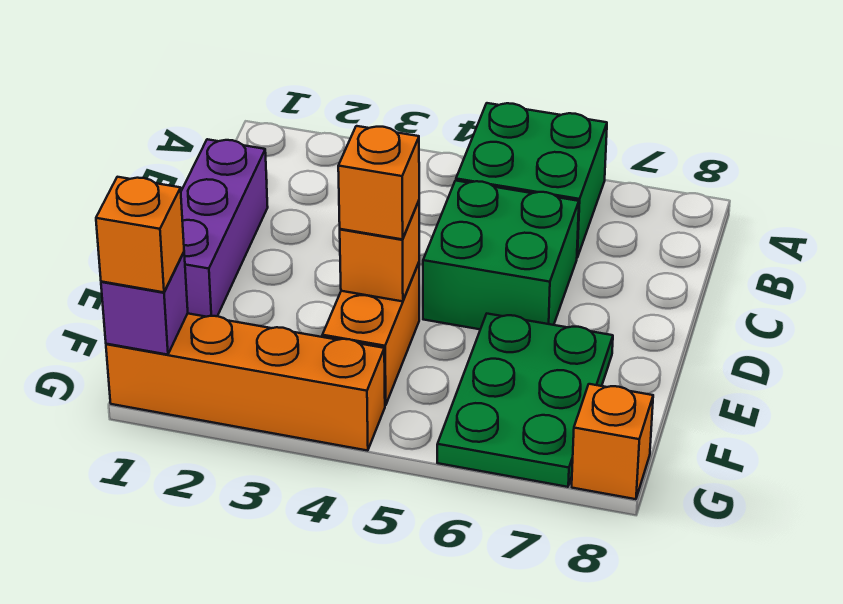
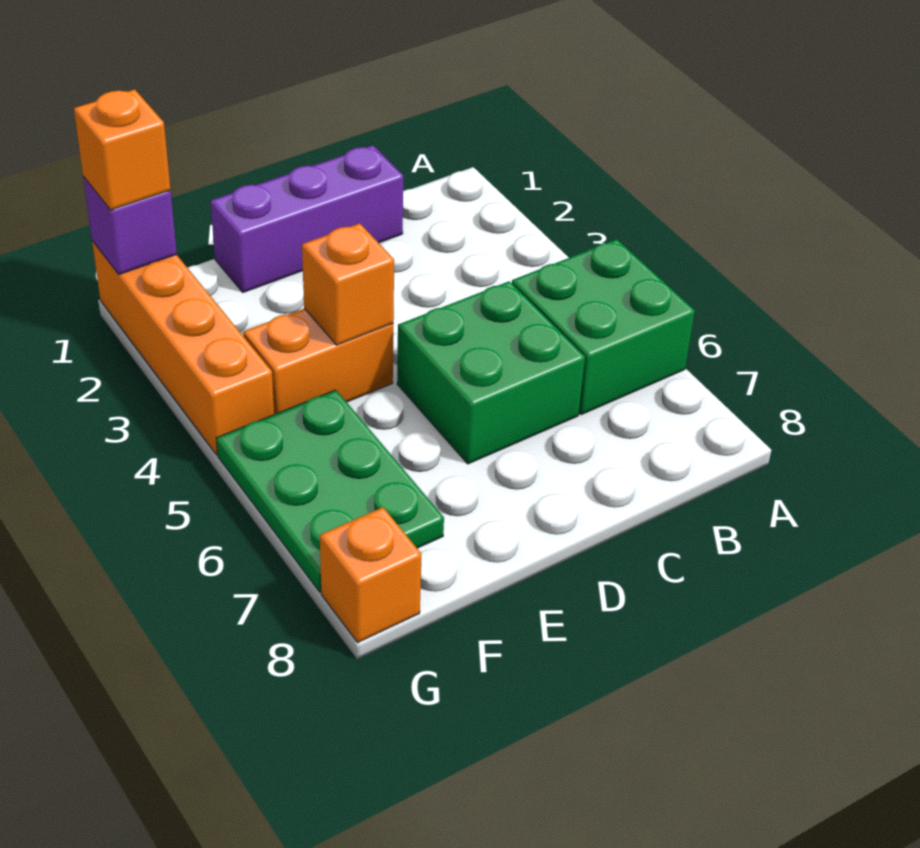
orange brick E4 level 3 -> none
green plate E6:G7 level 1 -> green plate F5:G7 level 1

